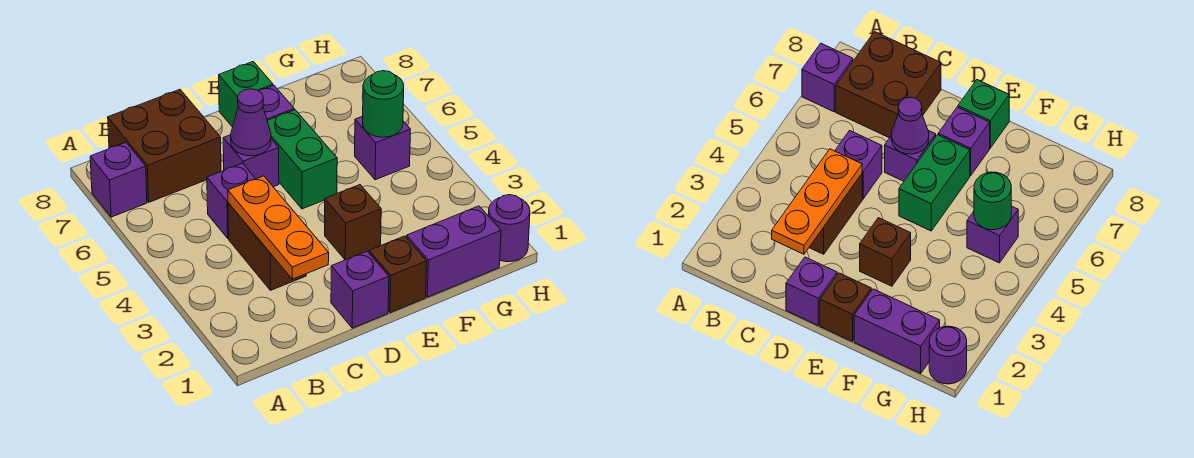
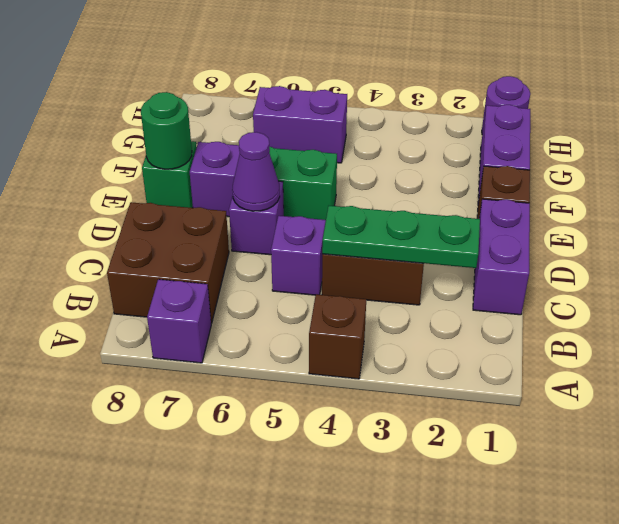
orange plate C2:C4 level 2 -> green plate C2:C4 level 2
purple brick D1 level 1 -> purple brick C1:D1 level 1
brown brick E3 level 1 -> brown brick A4 level 1
purple brick G5 level 1 -> purple brick G5:G6 level 1
green round brick G5 level 2 -> green round brick E8 level 2

